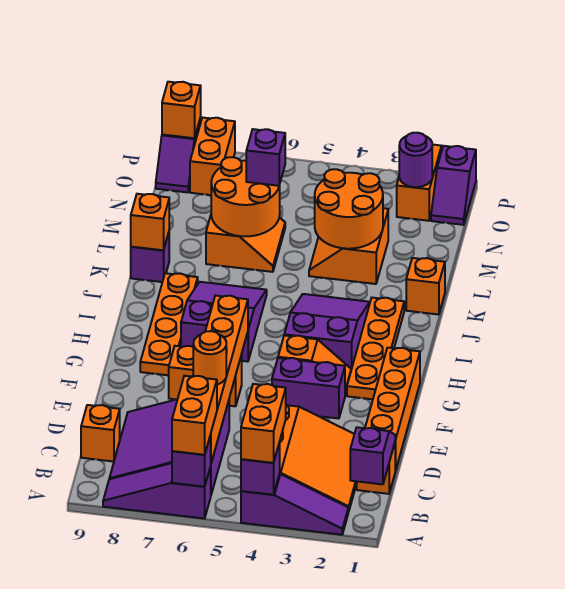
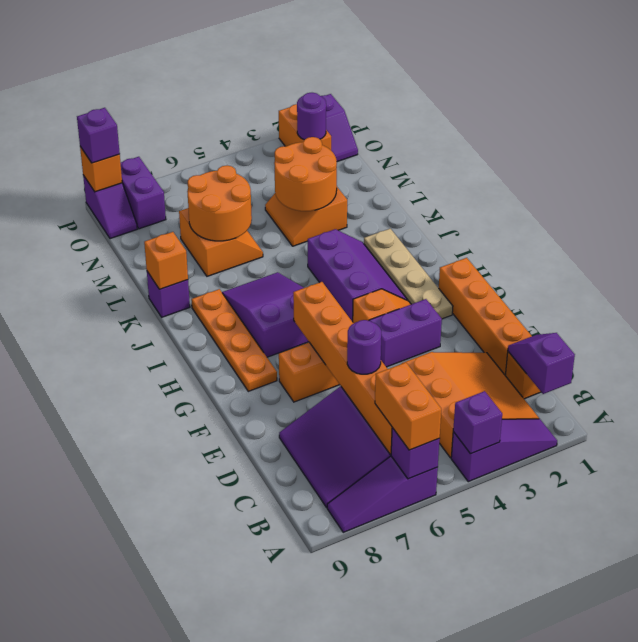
orange brick A4:B4 level 3 -> none
orange brick C9 level 1 -> none
orange round brick D6 level 3 -> purple round brick D6 level 3
orange plate G2:J2 level 1 -> tan plate G2:J2 level 1
purple slope H3:J4 level 1 top H -> purple slope H3:J4 level 1 top 4
orange brick K1 level 1 -> none
purple brick M6 level 3 -> purple brick P9 level 3
orange brick O8:P8 level 1 -> purple brick O8:P8 level 1

